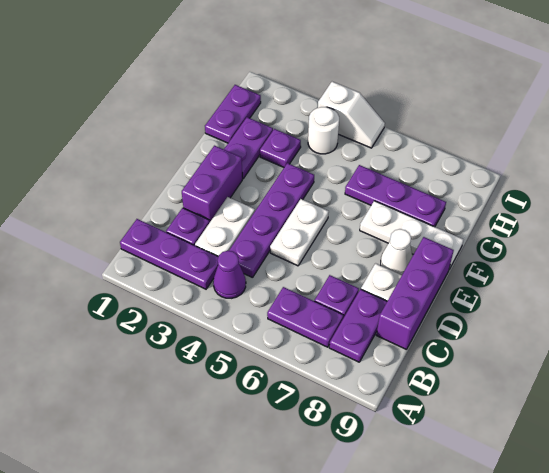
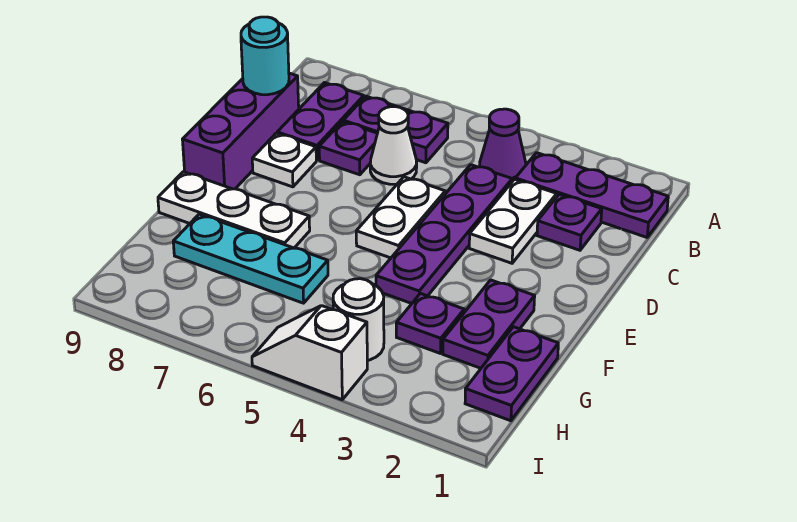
none -> cyan round brick C9 level 2
purple brick D2:E2 level 1 -> none
white cone E8 level 1 -> white cone C6 level 1
purple plate G6:G8 level 1 -> cyan plate G6:G8 level 1

